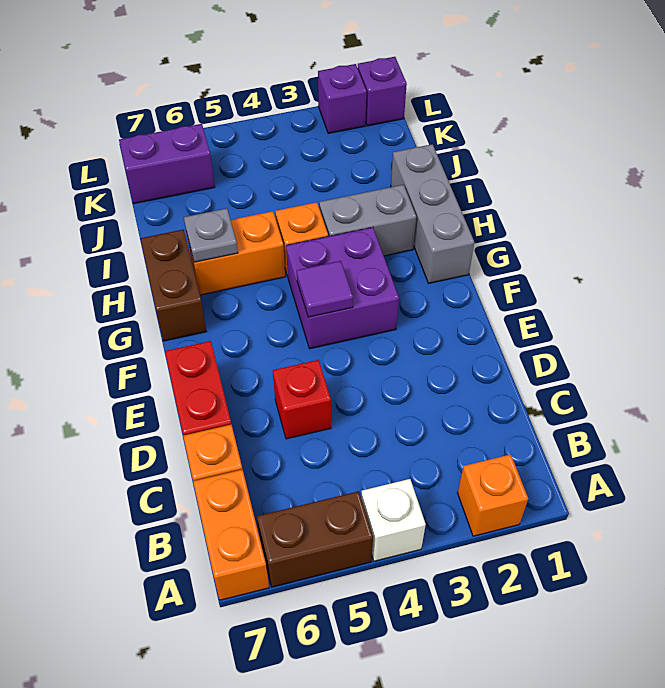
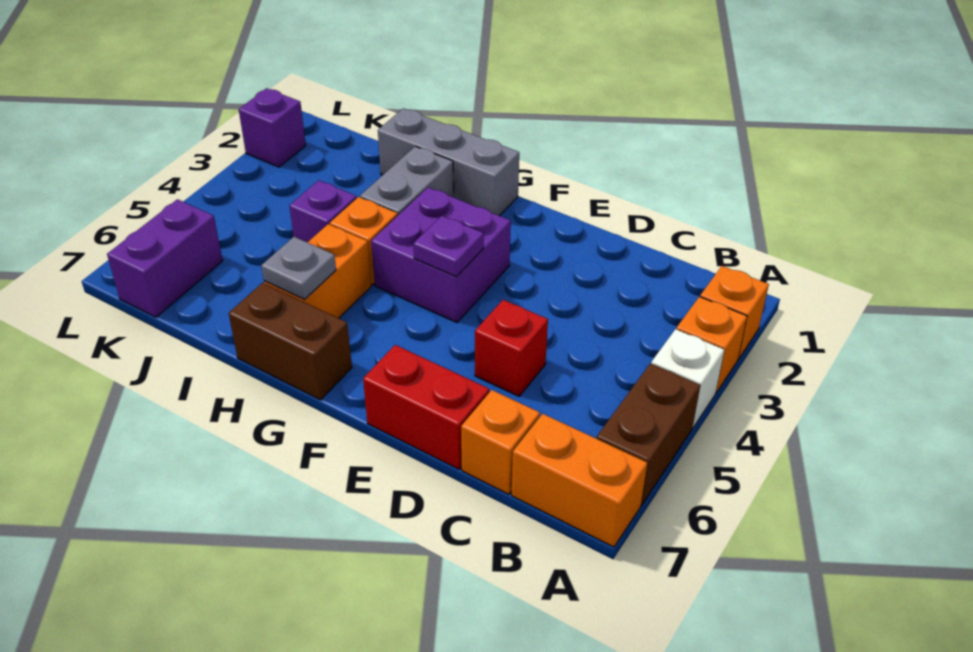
none -> orange brick A3 level 1
purple tile F4 level 2 -> purple plate F4 level 2
purple brick L1 level 1 -> purple brick I4 level 1

